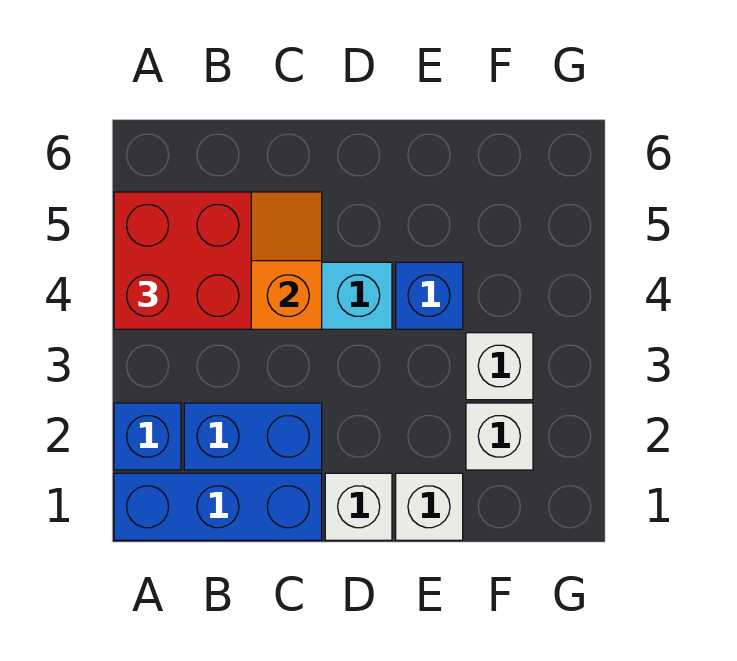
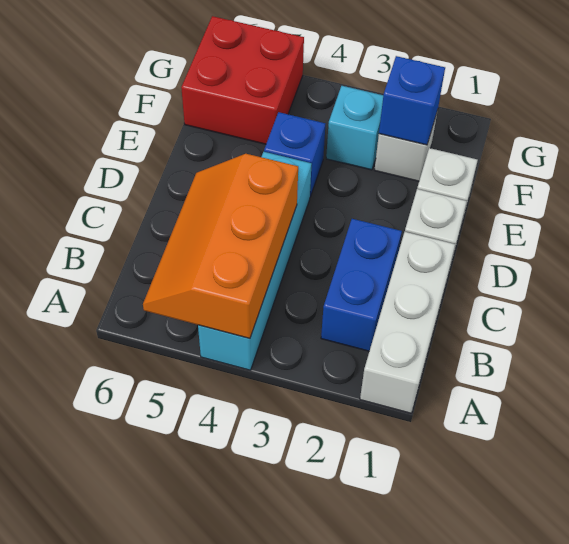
blue brick A1:C1 level 1 -> white brick A1:C1 level 1
blue brick A2 level 1 -> blue brick F2 level 2
red brick A4:B5 level 3 -> red brick F5:G6 level 1
white brick F3 level 1 -> cyan brick F3 level 1

